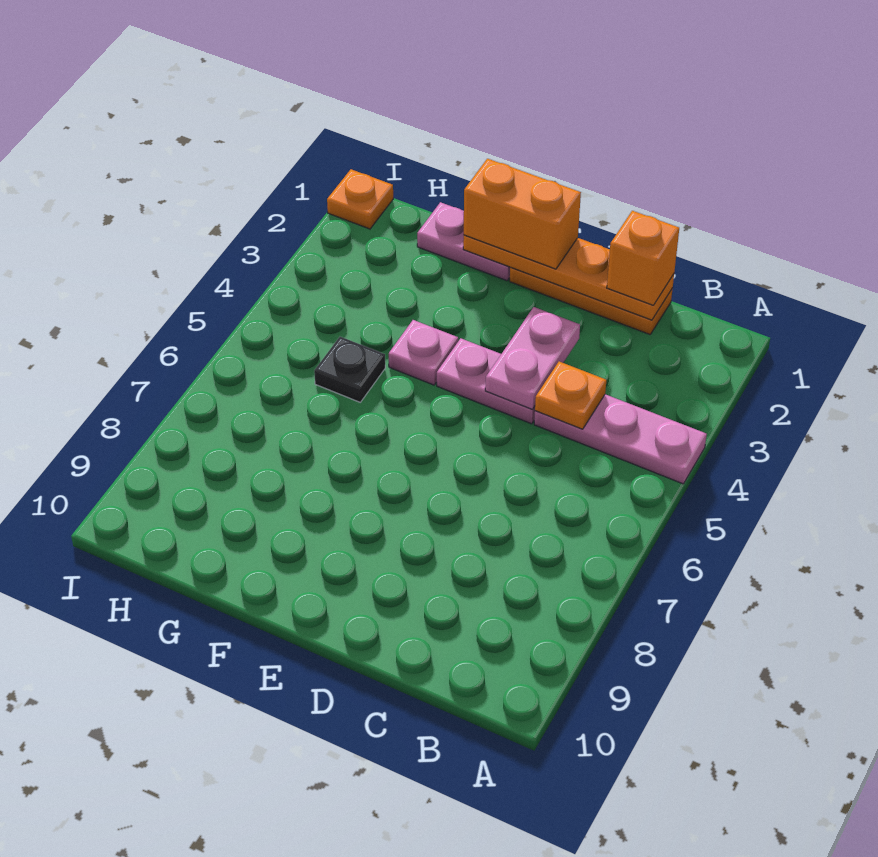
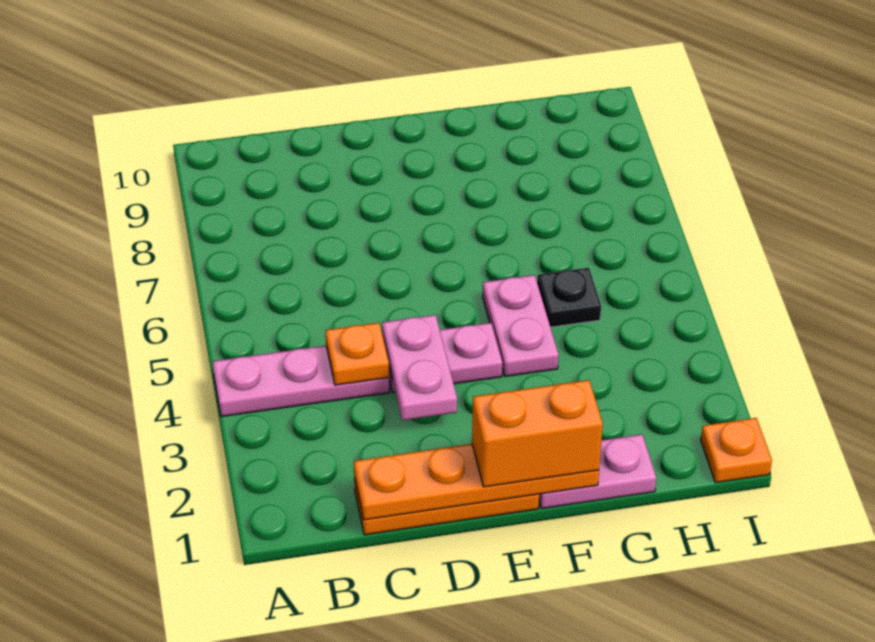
orange brick C1 level 3 -> none
pink plate F4 level 1 -> pink plate F4:F5 level 1

